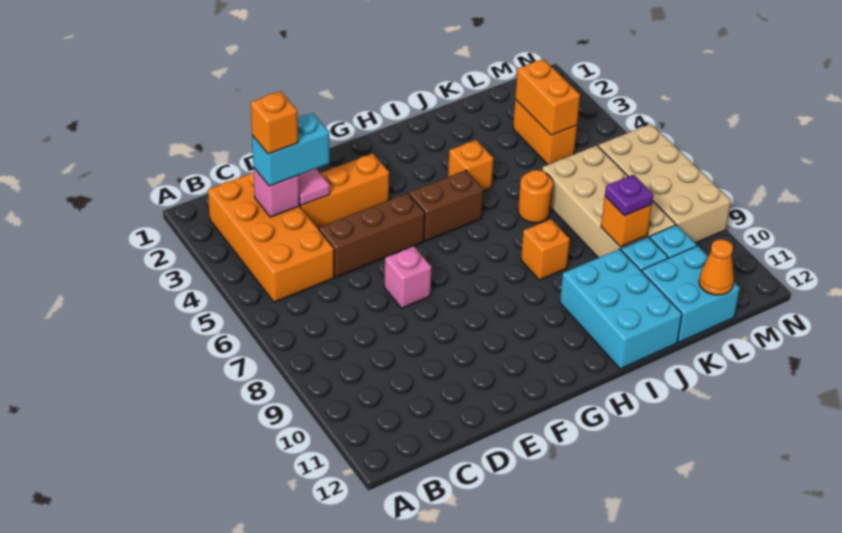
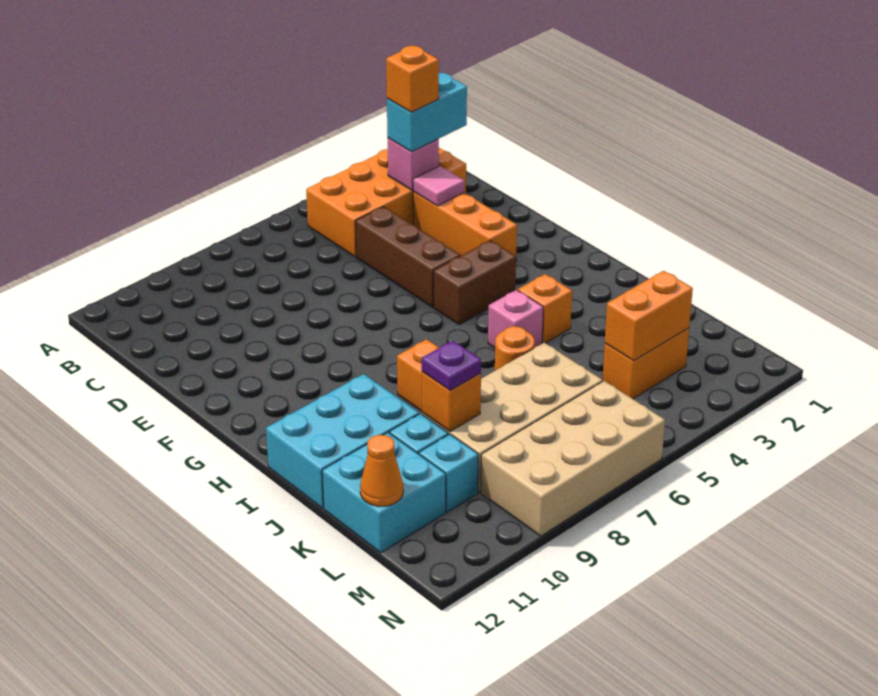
cyan brick C3:D3 level 3 -> cyan brick C2:C3 level 3
pink brick E7 level 1 -> pink brick I5 level 1
brown brick G5:H5 level 1 -> brown brick G4:G5 level 1

